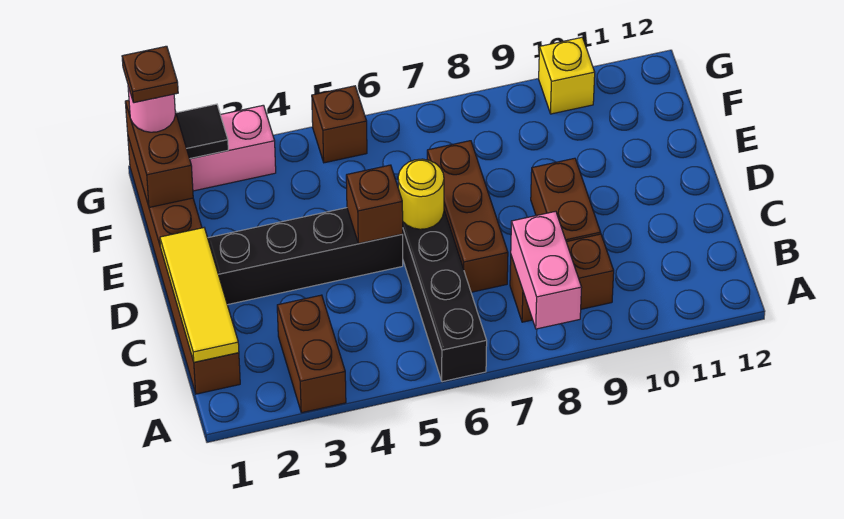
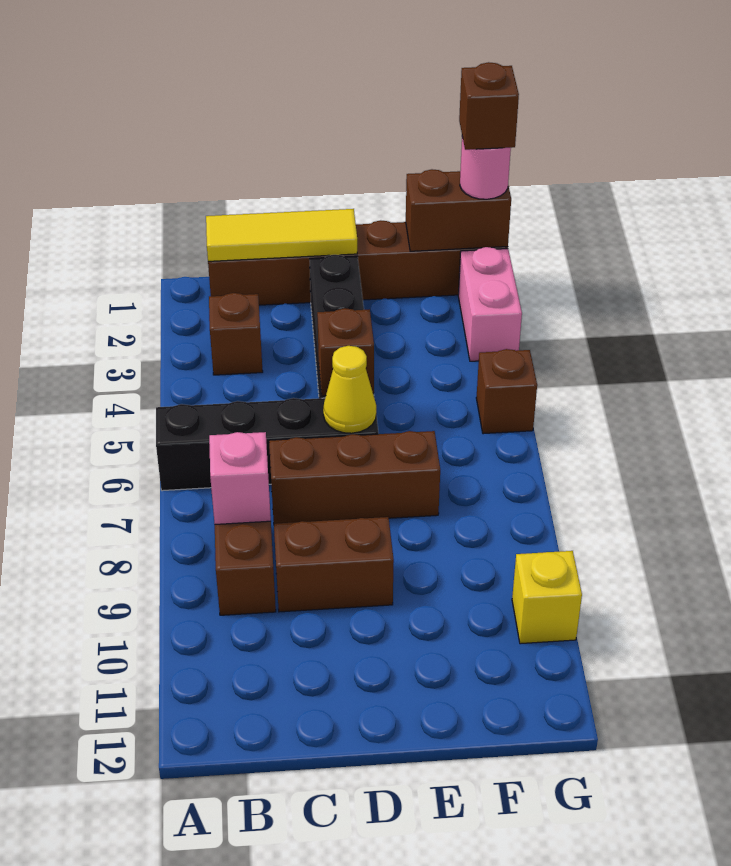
brown brick A3:B3 level 1 -> brown brick B3 level 1
pink brick A8:B8 level 2 -> pink brick B8 level 2
yellow round brick D6 level 2 -> yellow cone D6 level 2
brown plate G1 level 4 -> brown brick G1 level 4
black tile G2 level 2 -> none

